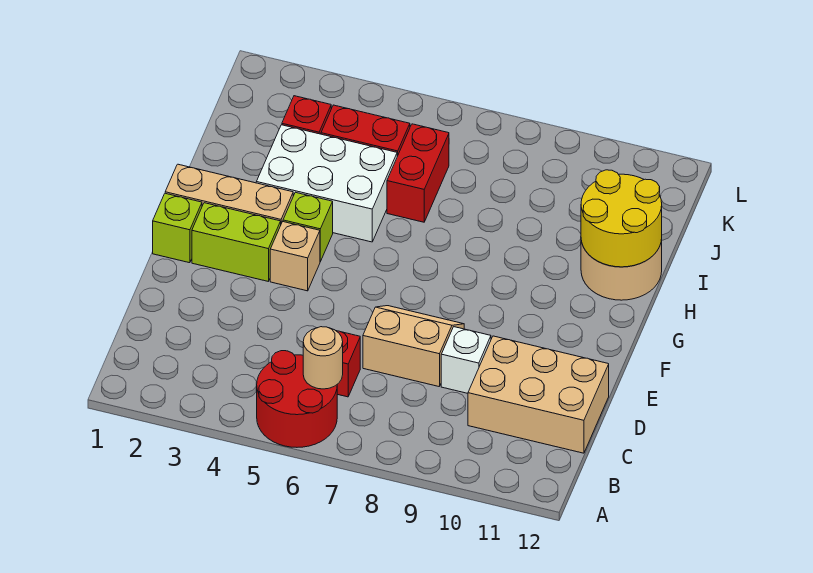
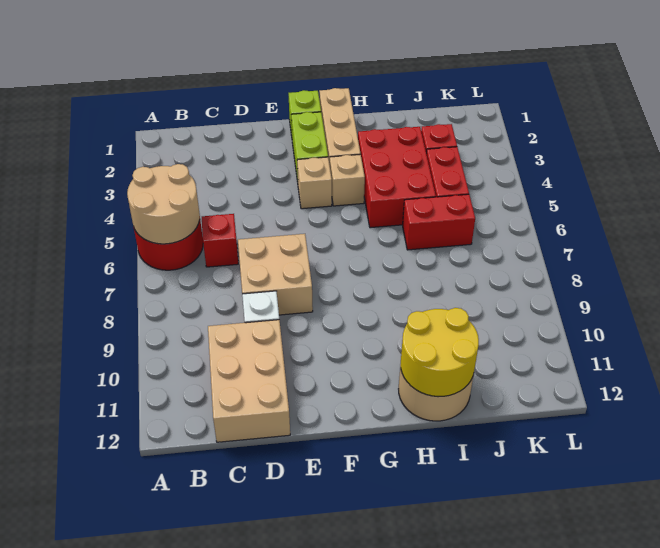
tan round brick B6 level 2 -> tan round brick A5:B6 level 2
tan slope D7:E8 level 1 top D -> tan brick D7:E8 level 1
lime brick G4 level 1 -> tan brick G4 level 1
white brick H3:I5 level 1 -> red brick H3:I5 level 1

